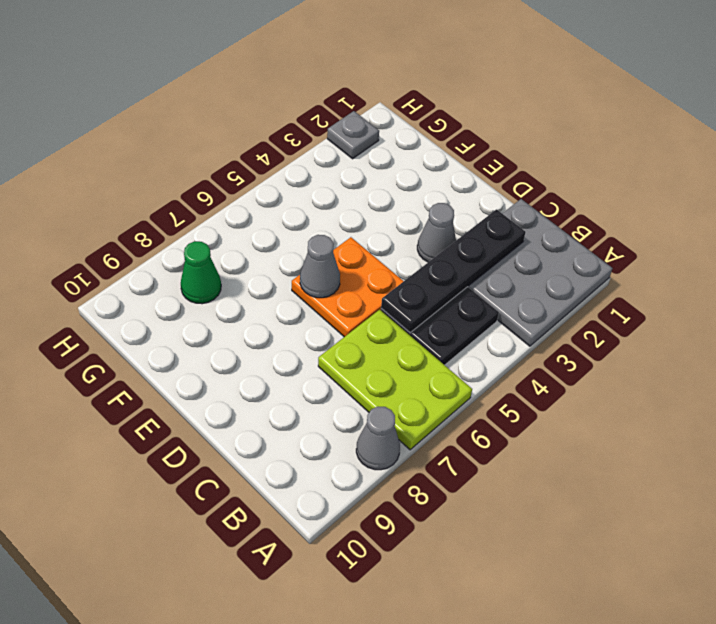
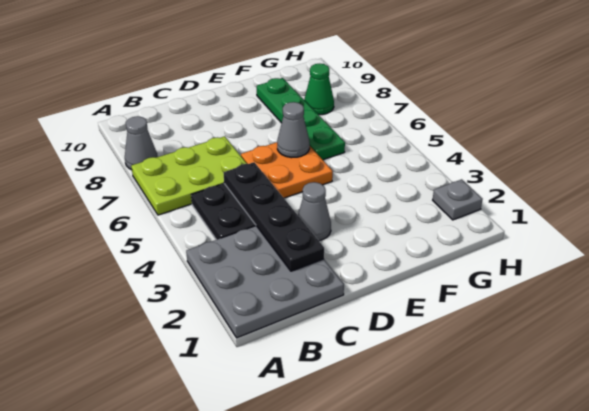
none -> green plate F6:F9 level 1

